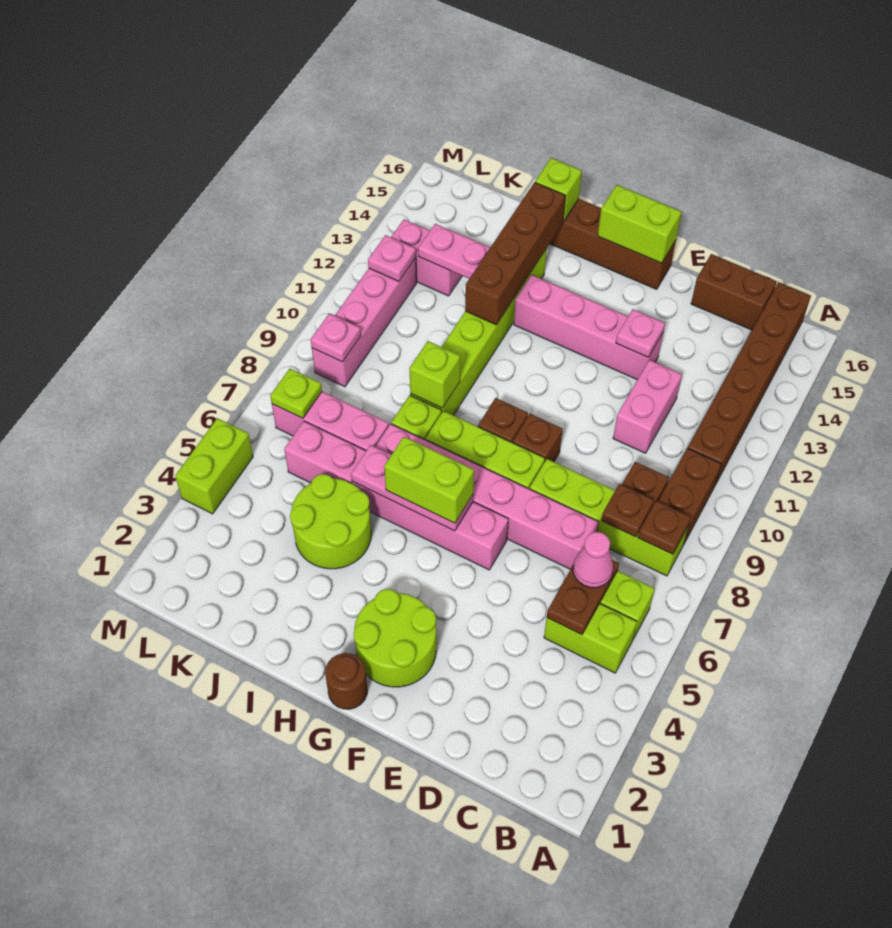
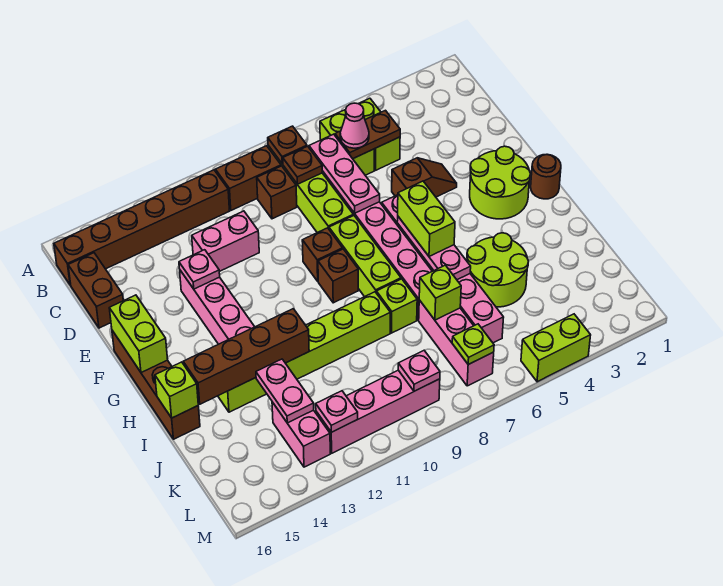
none -> pink plate C7:E7 level 2
none -> brown slope E4:E5 level 1 top 5
lime brick I9 level 2 -> lime brick J7 level 2

